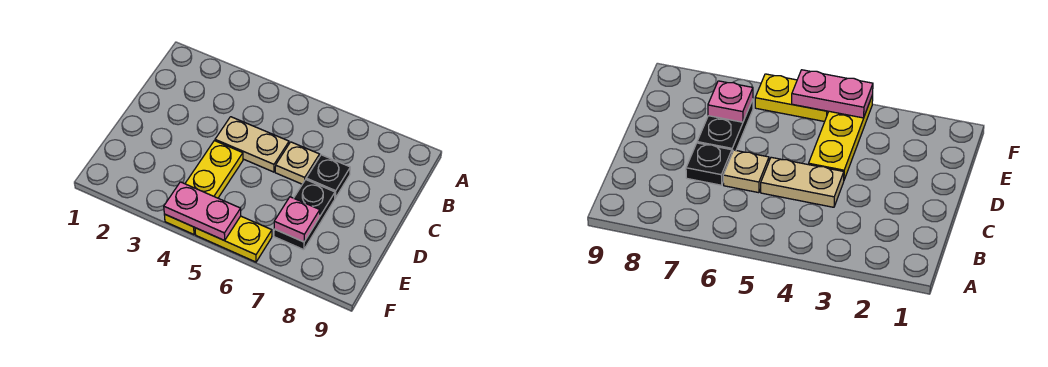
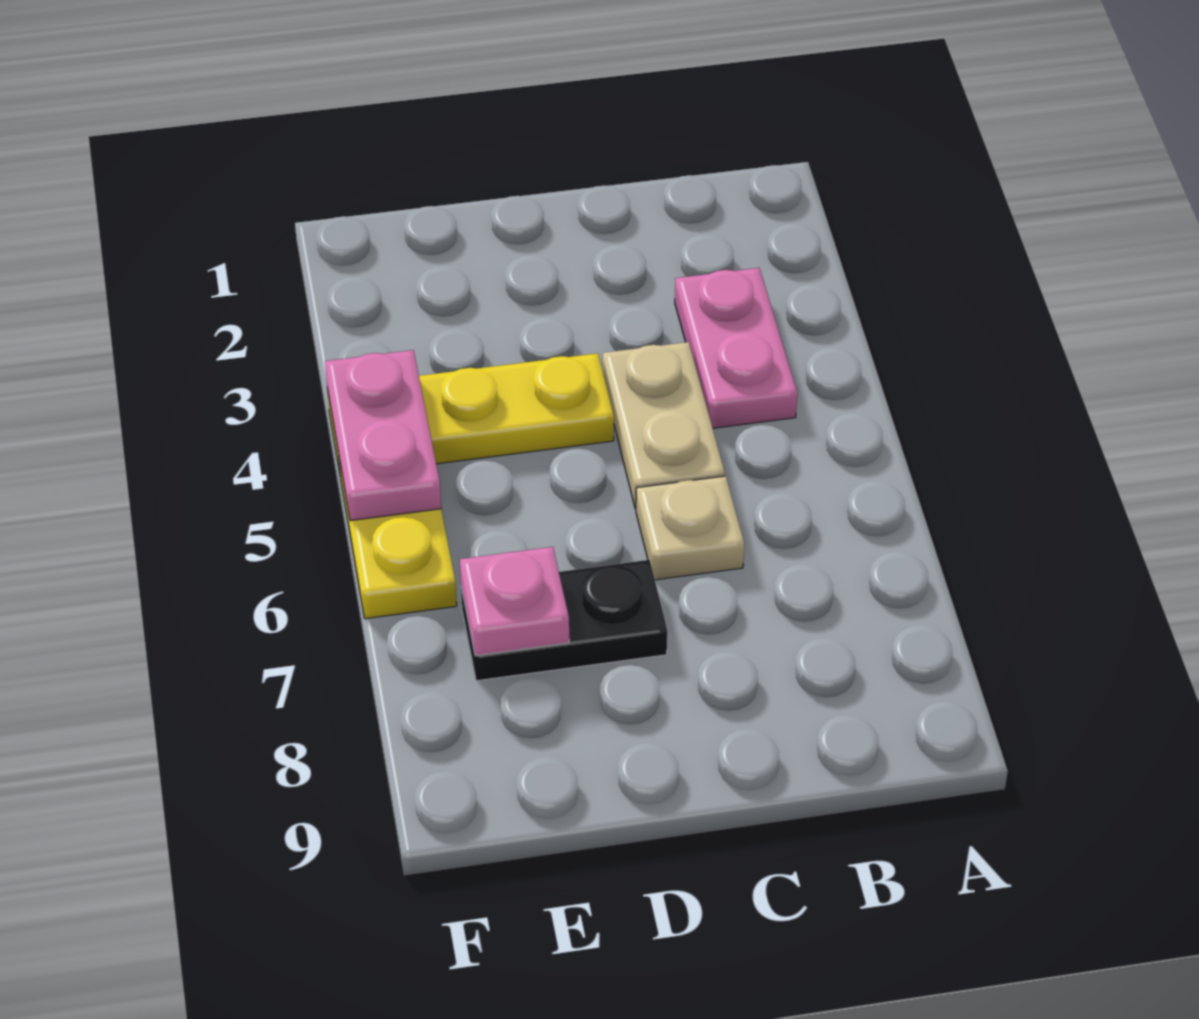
none -> pink plate B3:B4 level 1
black plate C7 level 1 -> none

